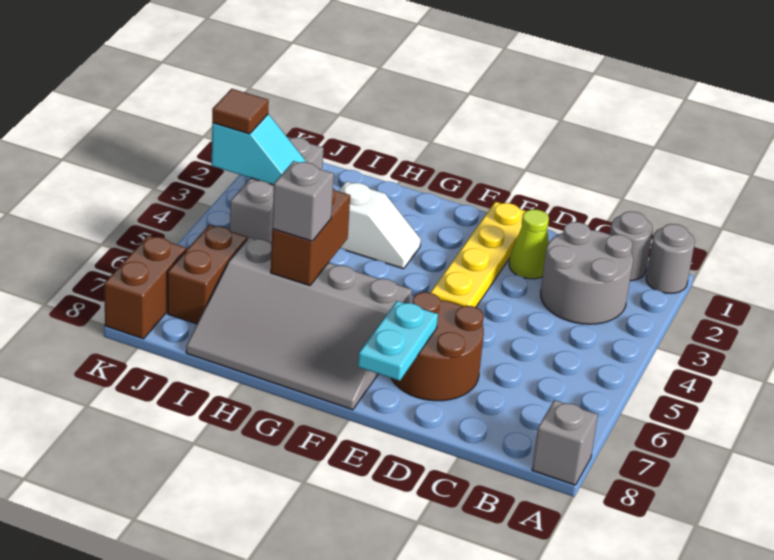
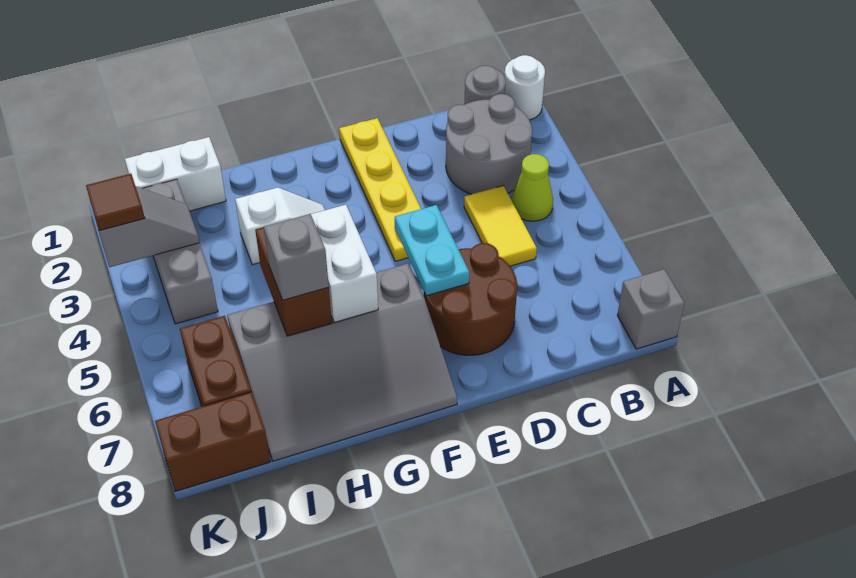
grey round brick A1 level 1 -> white round brick A1 level 1
none -> yellow tile C4:C5 level 1
lime cone D2 level 1 -> lime cone B4 level 1
cyan plate E7:E8 level 2 -> cyan plate E5:E6 level 2
none -> white brick G5:G6 level 2
none -> white brick I1:J1 level 1
cyan slope J3:K3 level 2 top K -> grey slope J3:K3 level 2 top K
brown brick K7:K8 level 1 -> brown brick J8:K8 level 1

